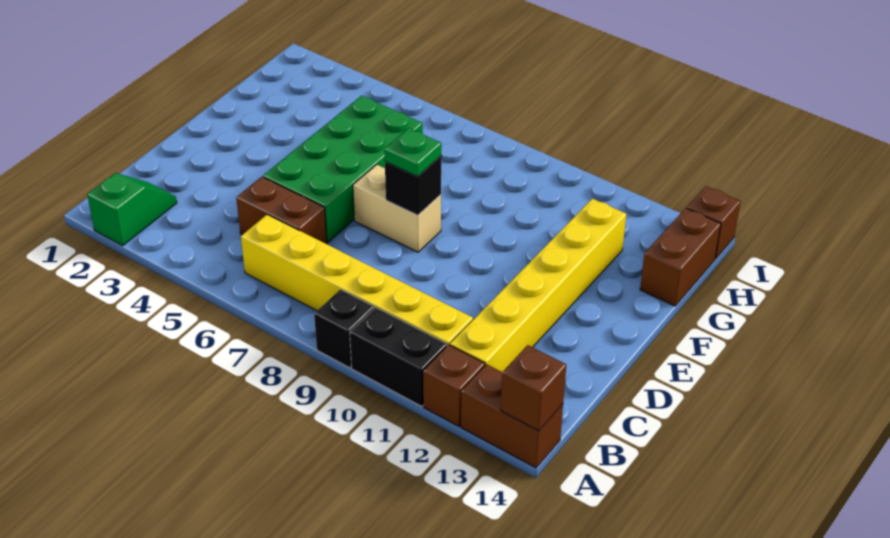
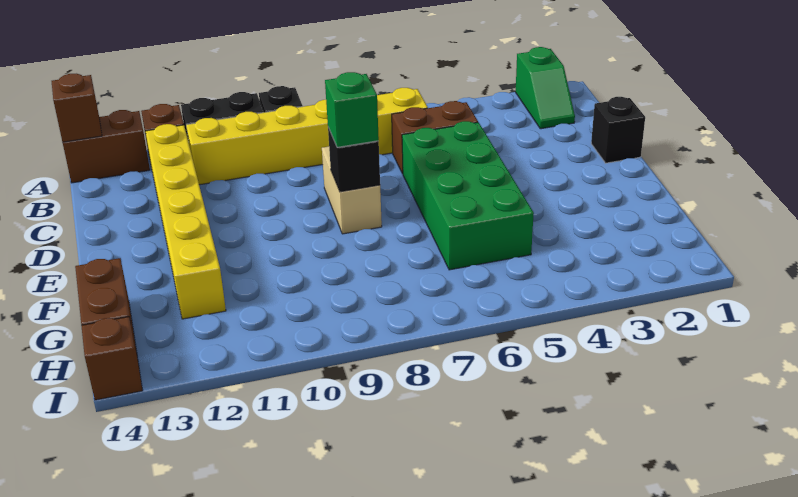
none -> black brick D1 level 1
tan brick E7:E8 level 1 -> tan brick D8:E8 level 1
green plate E8 level 3 -> green brick E8 level 3

